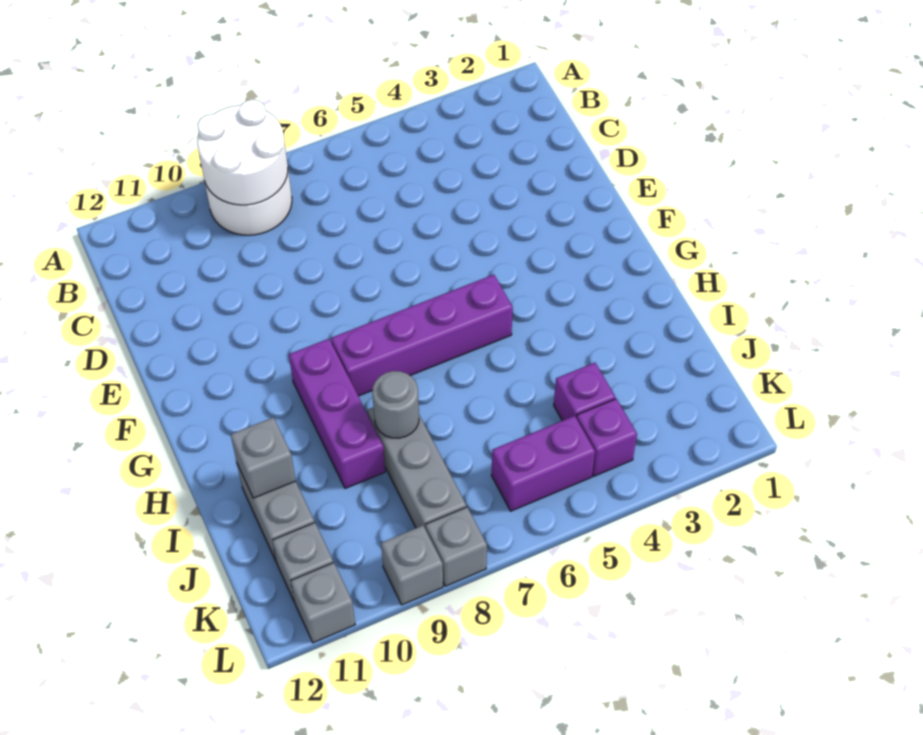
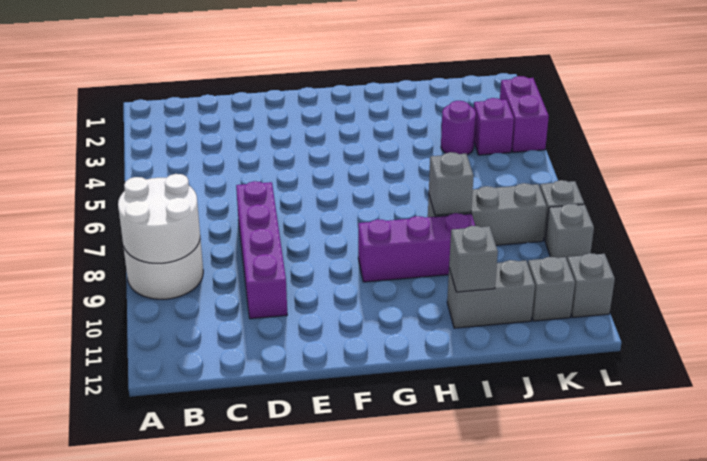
purple brick G5:G8 level 1 -> purple brick D7:D10 level 1
grey round brick I8 level 2 -> grey brick I8 level 2
purple brick J4 level 1 -> purple round brick J4 level 1
purple brick K5:K6 level 1 -> purple brick L3:L4 level 1

